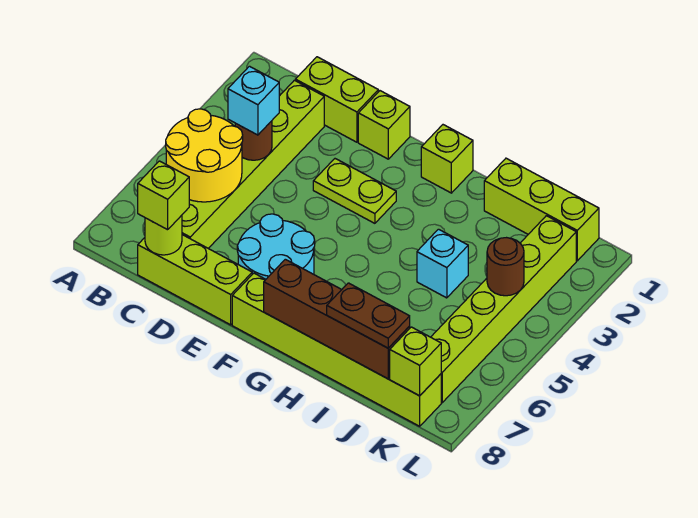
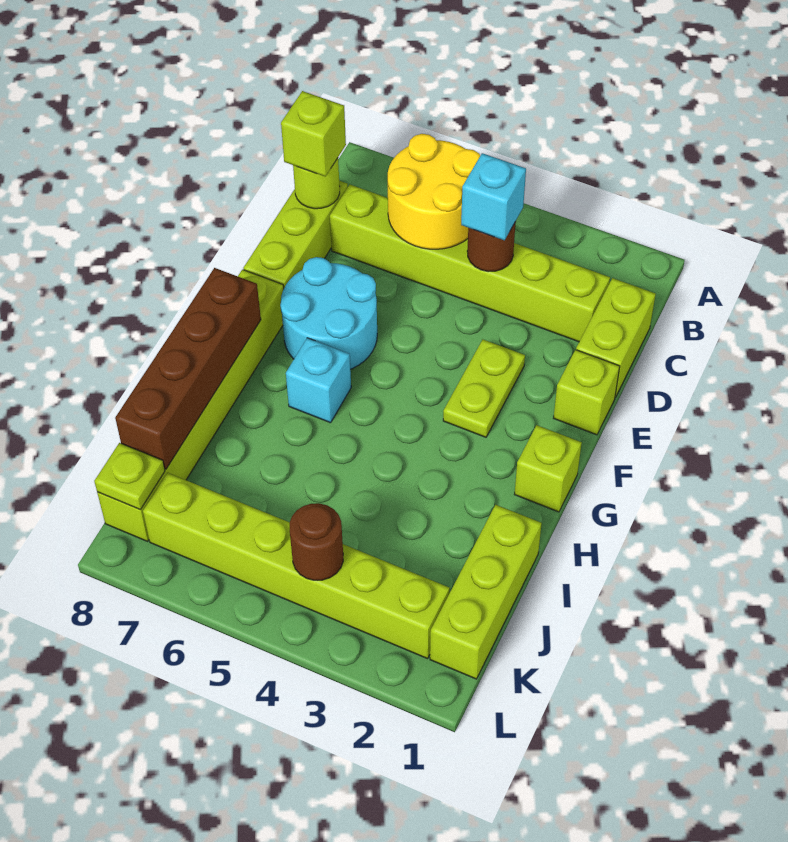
cyan brick I4 level 1 -> cyan brick G6 level 1
brown plate I8:J8 level 3 -> none
lime brick K8 level 2 -> lime plate K8 level 2

